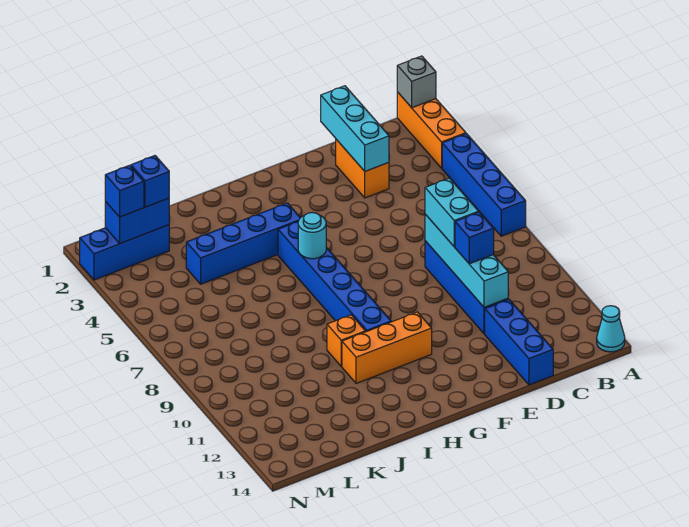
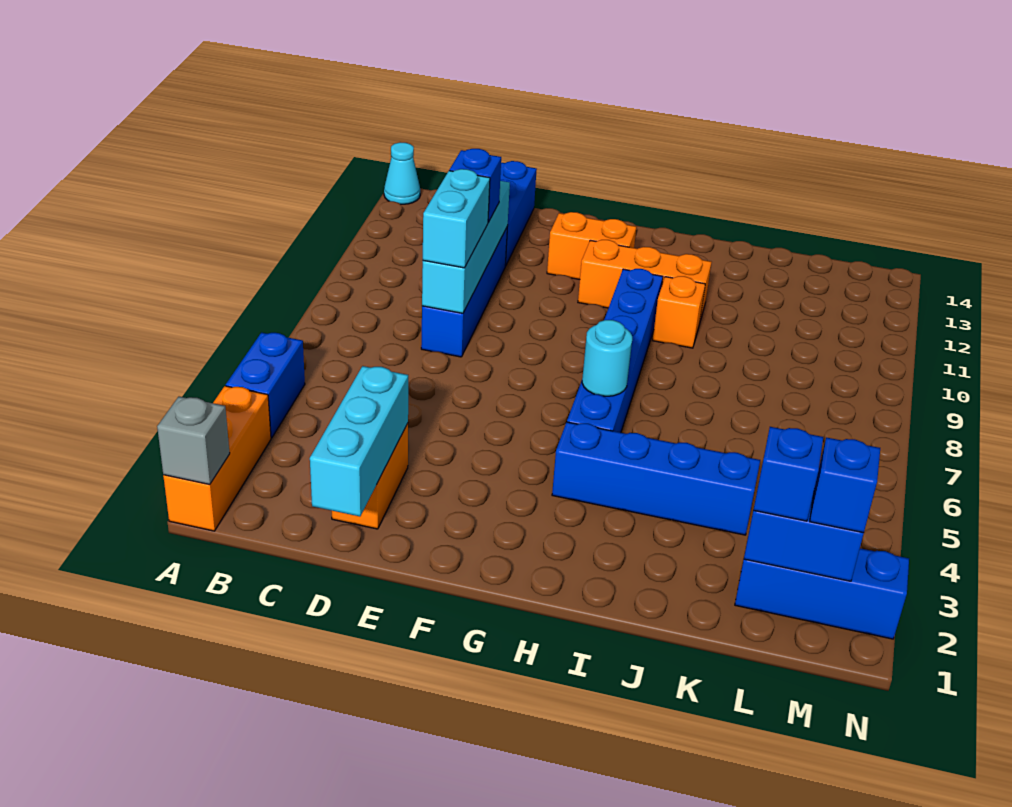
blue brick A4:A7 level 1 -> blue brick A4:A5 level 1
none -> orange brick F12:G12 level 1

